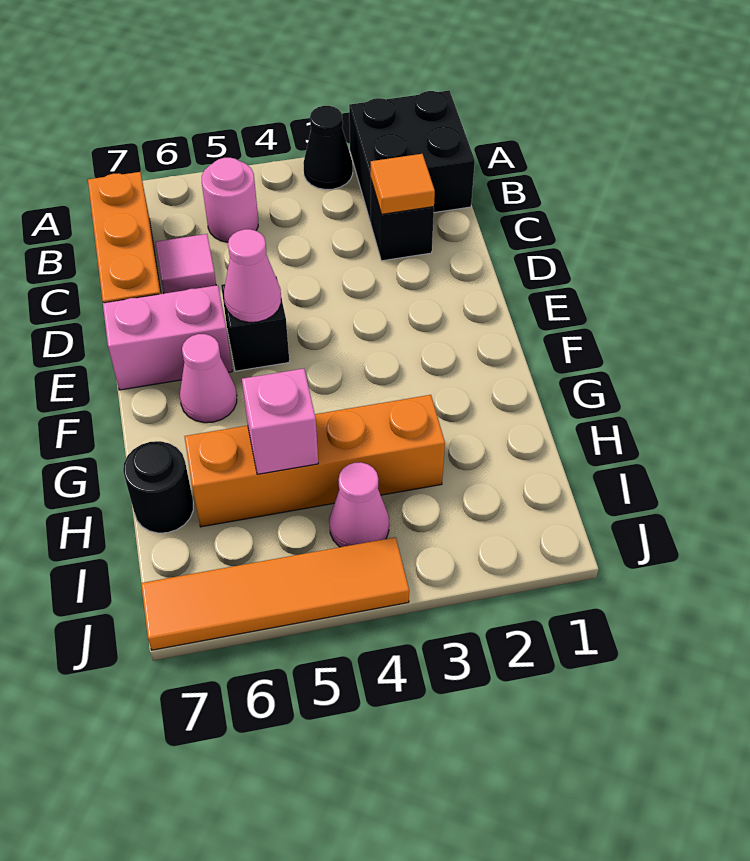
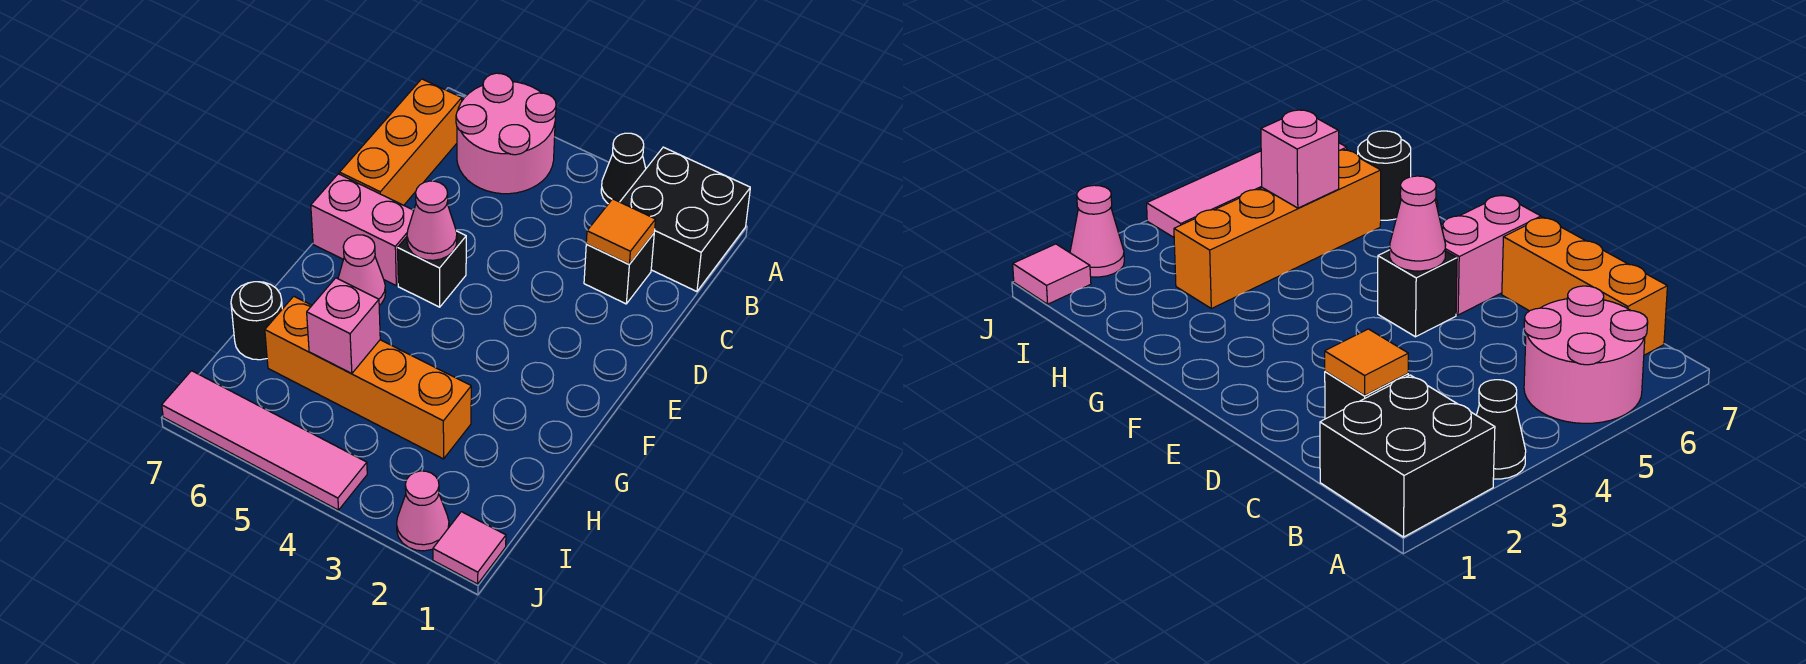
pink round brick B5 level 1 -> pink round brick A5:B6 level 1
pink tile C6 level 1 -> pink tile J1 level 1
pink cone I4 level 1 -> pink cone J2 level 1
orange tile J4:J7 level 1 -> pink tile J4:J7 level 1

